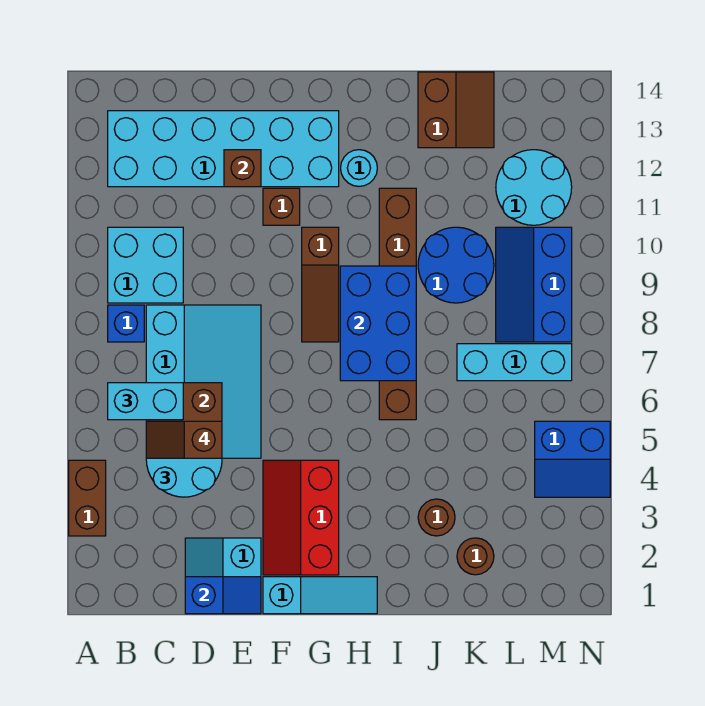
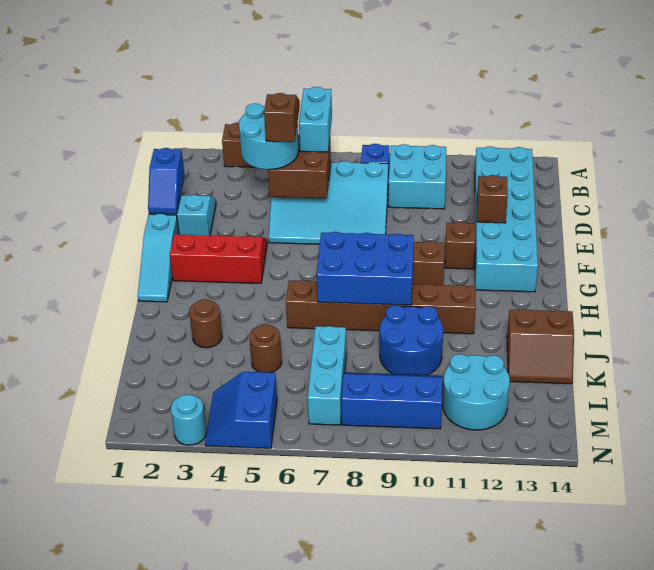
cyan round brick H12 level 1 -> cyan round brick N3 level 1
brown round brick K2 level 1 -> brown round brick K5 level 1

